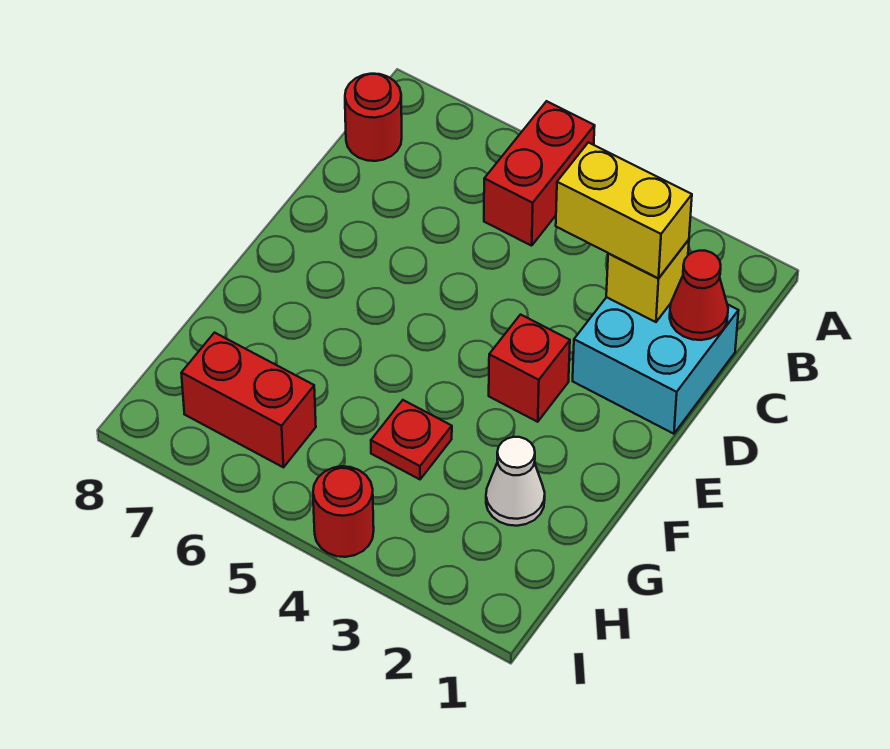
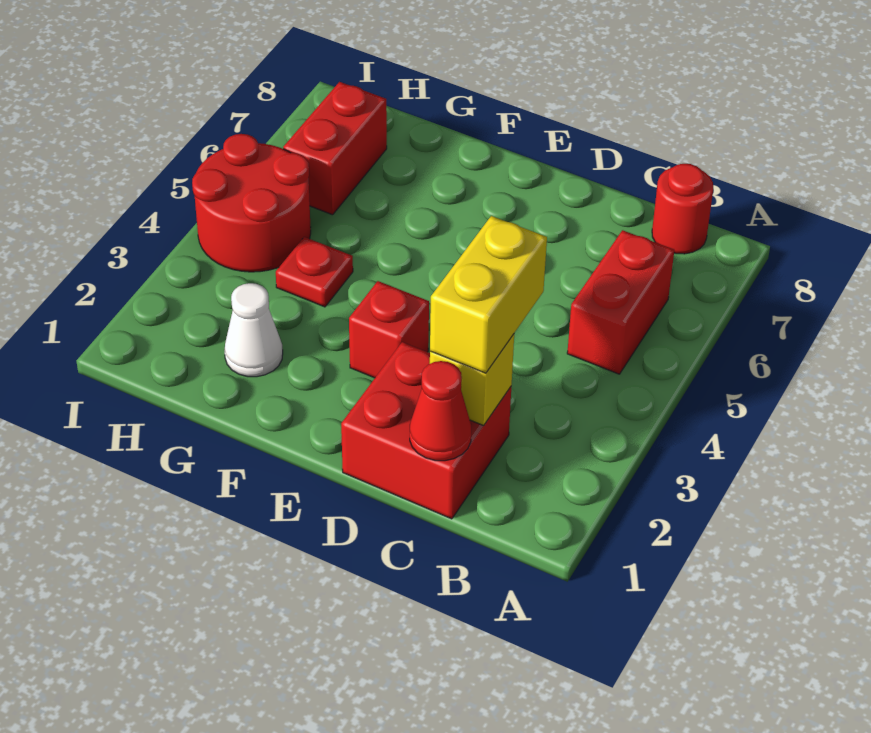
red brick A5:B5 level 1 -> red brick B5:B6 level 1
cyan brick C1:D2 level 1 -> red brick C1:D2 level 1
red round brick I4 level 1 -> red round brick H4:I5 level 1

